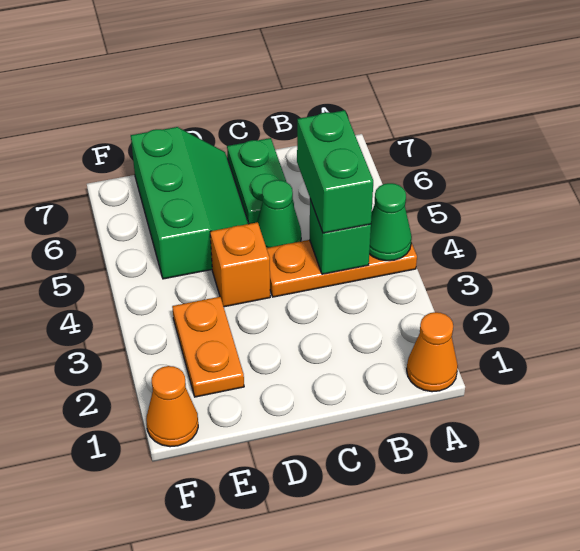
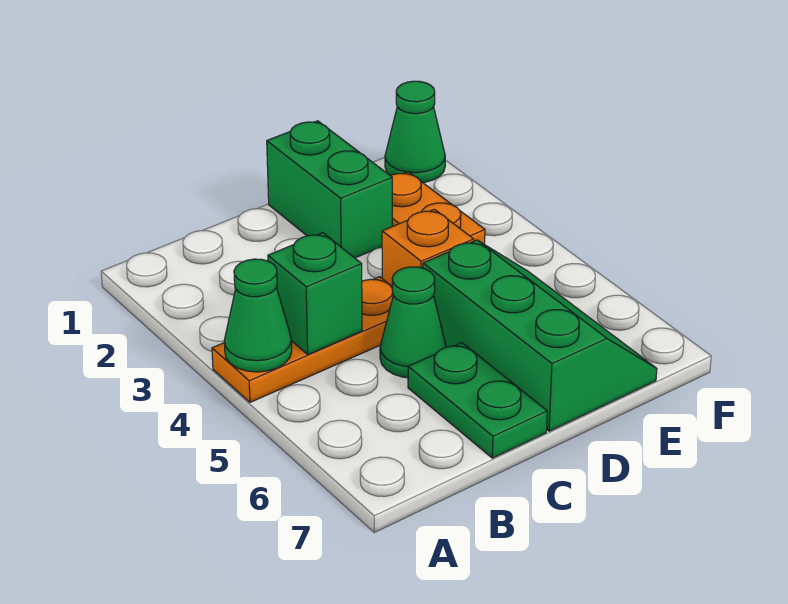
orange cone A1 level 1 -> none
green brick B4:B5 level 3 -> green brick D1:D2 level 1
green slope D5:E7 level 1 top E -> green slope D5:E7 level 1 top D
orange cone F1 level 1 -> green cone F1 level 1

